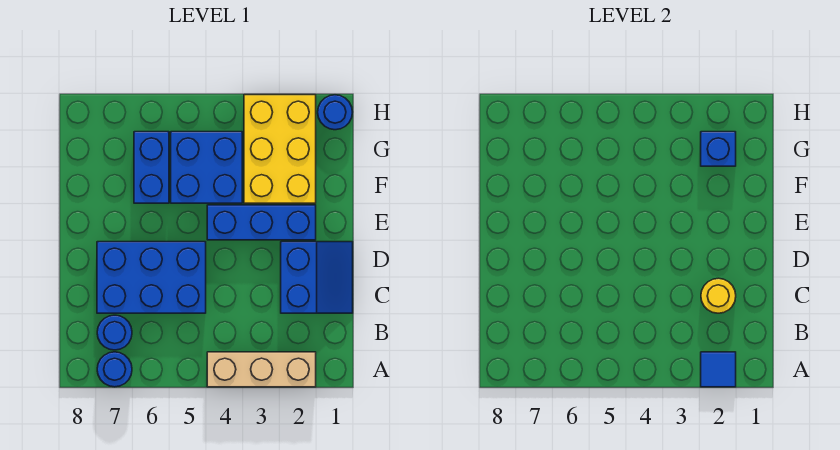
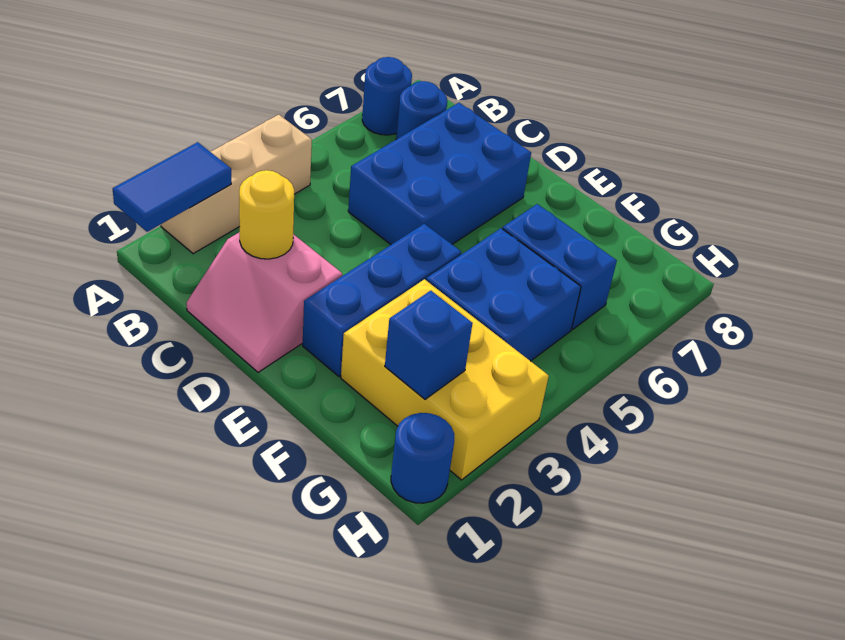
blue tile A2 level 2 -> blue tile A1:A2 level 2
blue slope C1:D2 level 1 top 2 -> pink slope C1:D2 level 1 top 2

